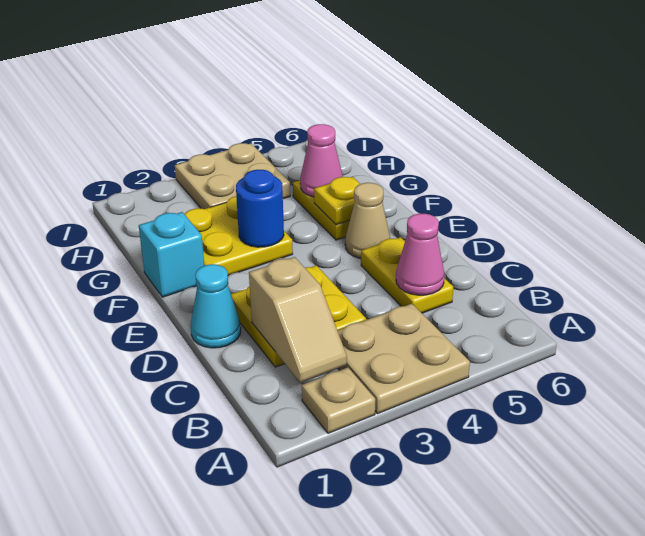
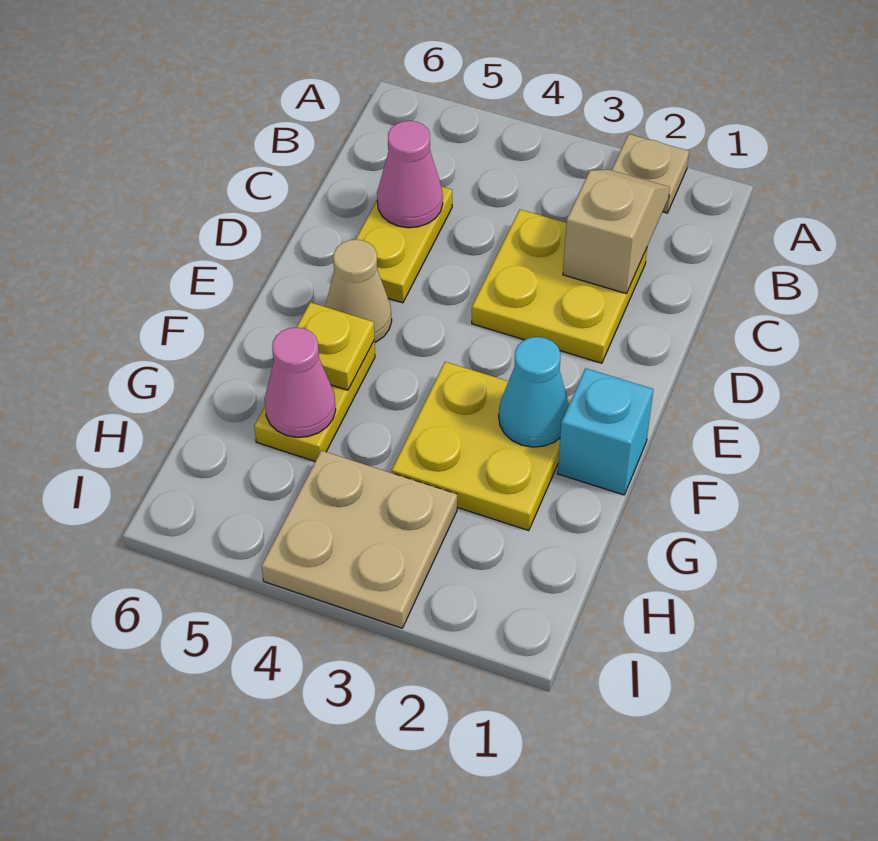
tan plate A3:B4 level 1 -> none
cyan cone D1 level 1 -> cyan cone F2 level 2
blue round brick F3 level 2 -> none

